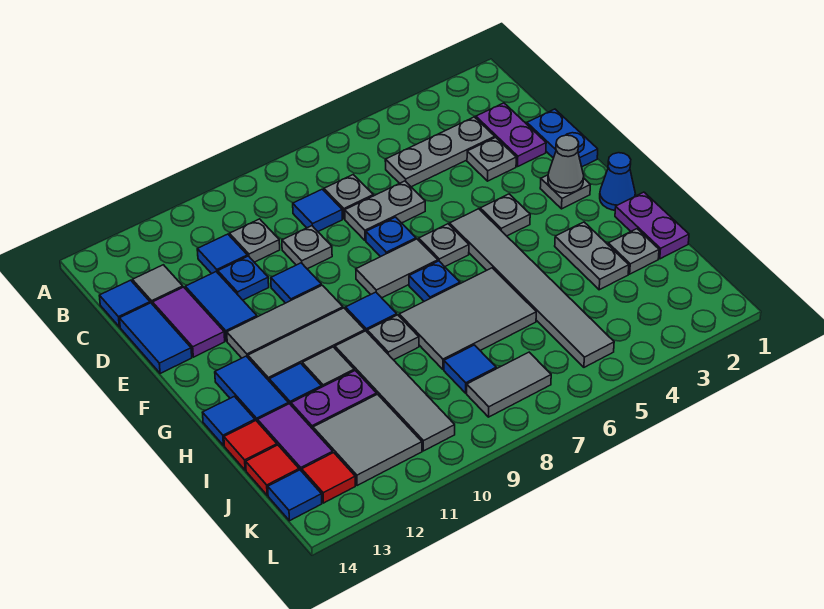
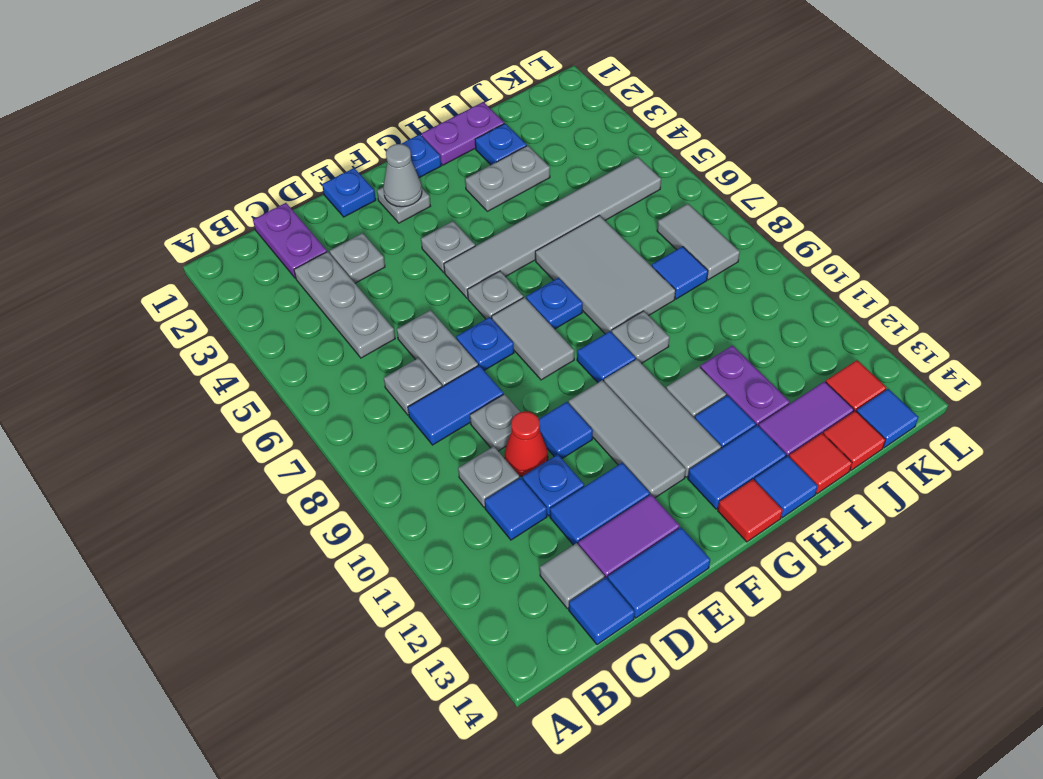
purple plate C2:D2 level 1 -> purple plate C1:C2 level 1
blue tile C8 level 1 -> blue tile C8:D8 level 1
blue plate D1:E1 level 1 -> blue plate E1 level 1
none -> red cone D10 level 1
blue cone G1 level 1 -> blue plate G1 level 1
none -> red tile G14 level 1
grey tile H10:K10 level 1 -> none
grey plate I2 level 1 -> blue plate I2 level 1
grey tile J11:K12 level 1 -> none

